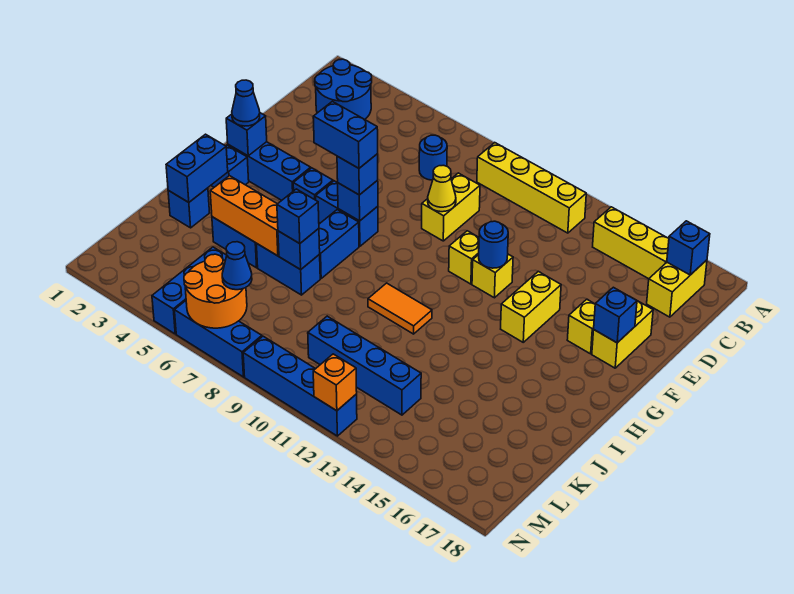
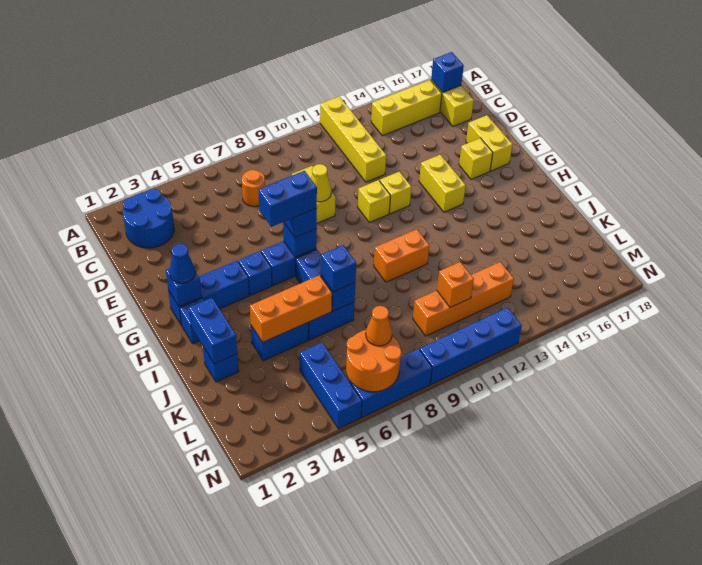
yellow brick B9:B12 level 1 -> yellow brick A12:D12 level 1
blue round brick C7 level 1 -> orange round brick C7 level 1
blue round brick F12 level 2 -> none
blue brick F17 level 2 -> none
orange tile I10:I11 level 1 -> orange brick I10:I11 level 1
blue brick L10:L13 level 1 -> orange brick L10:L13 level 1
blue cone M7 level 3 -> orange cone M7 level 3
orange brick N12 level 2 -> orange brick L11 level 2

